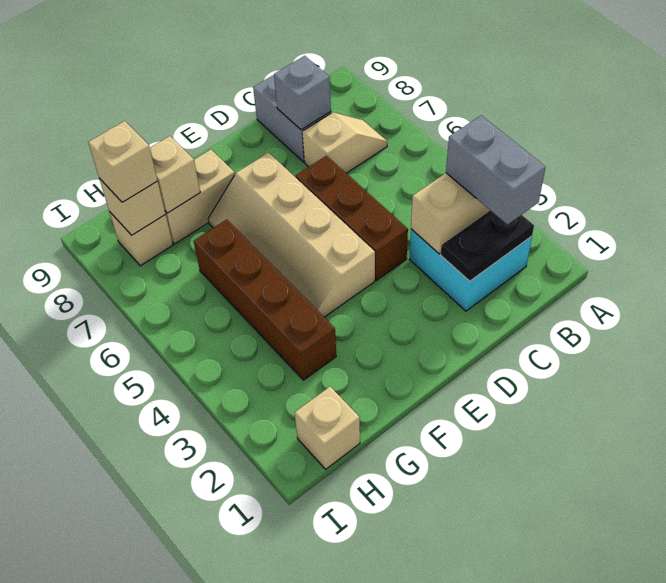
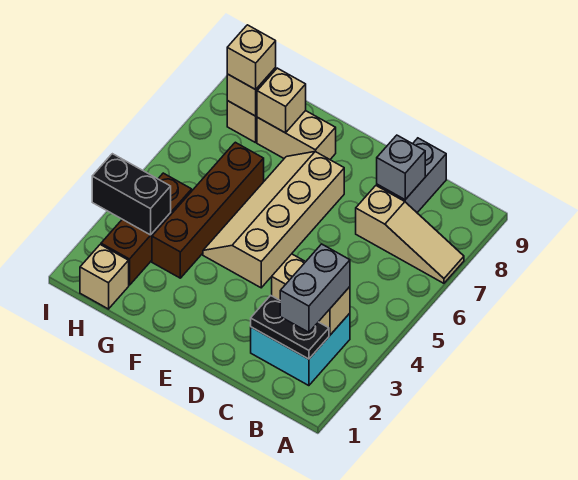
tan slope B7:C7 level 1 top C -> tan slope A7:C7 level 1 top C
brown brick D4:D6 level 1 -> brown brick H2:H4 level 1
none -> black brick H3:I3 level 2

